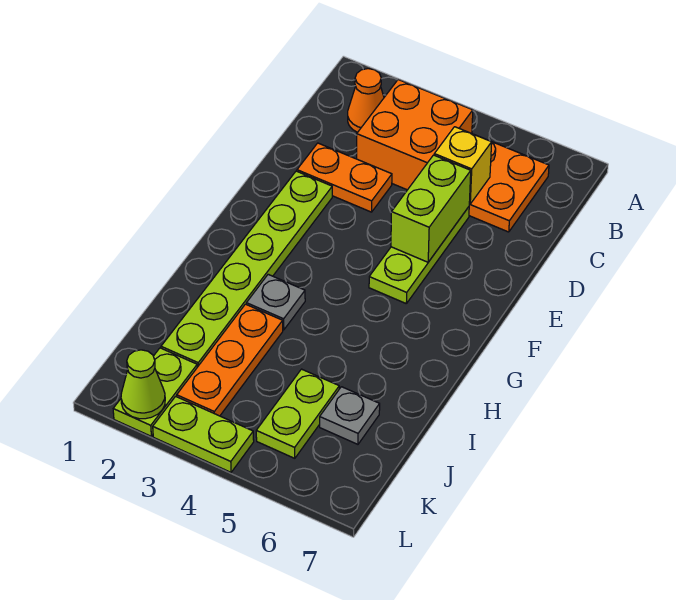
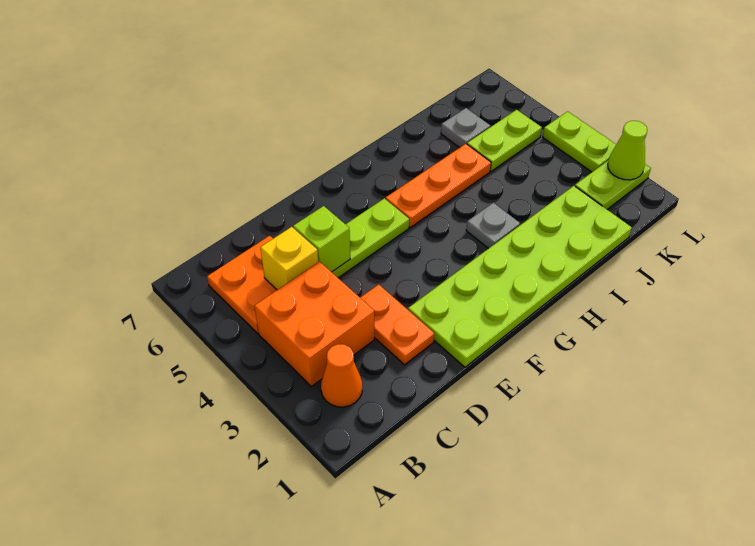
lime brick D5:E5 level 2 -> lime brick D5 level 2
lime plate E2:J2 level 1 -> lime plate E1:J2 level 1
orange plate I3:K3 level 1 -> orange plate G5:I5 level 1

